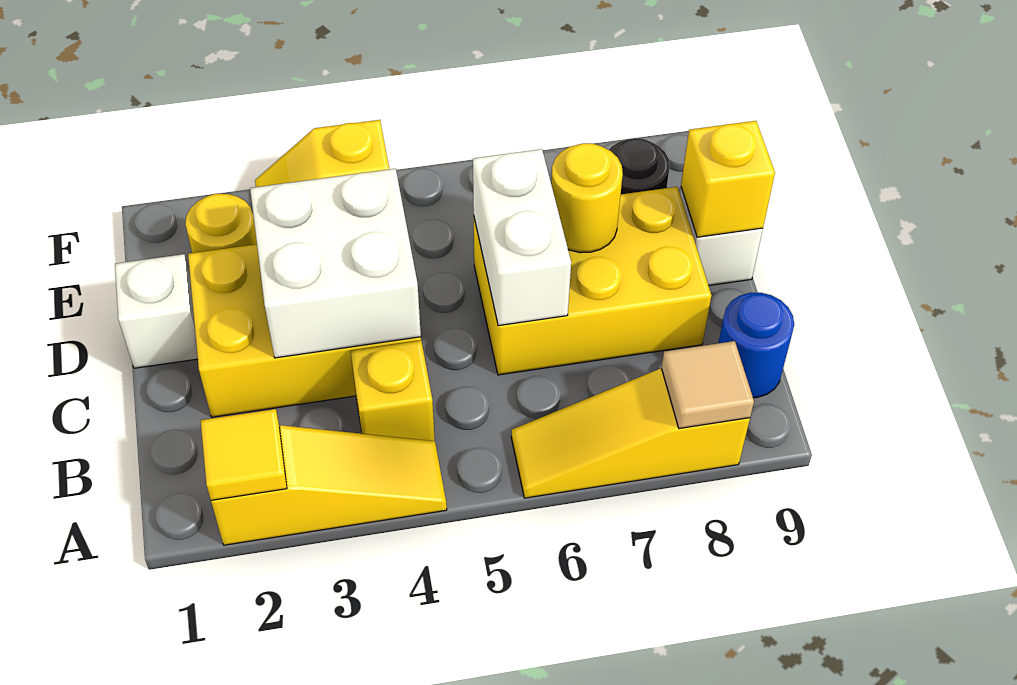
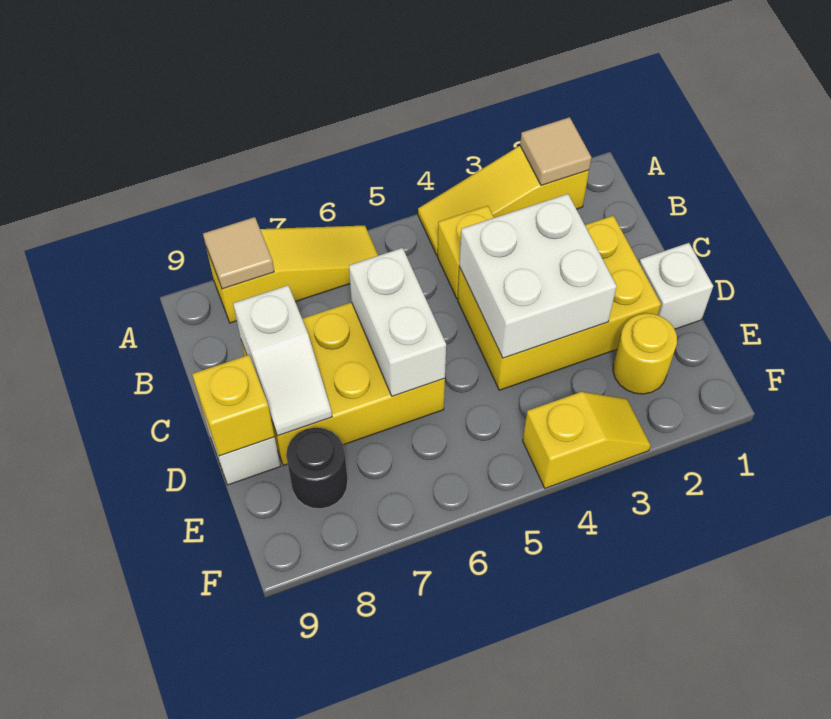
yellow tile A2 level 2 -> tan tile A2 level 2
blue round brick B9 level 1 -> none
none -> white slope C8:D8 level 2 top C
yellow round brick D7 level 2 -> none

